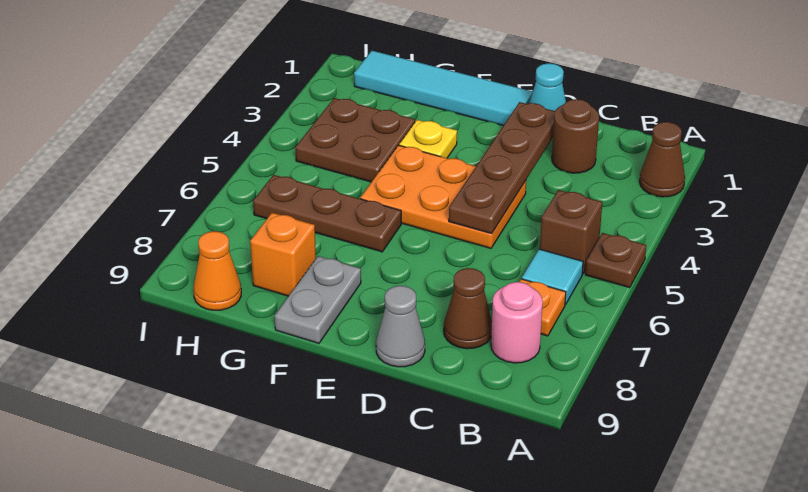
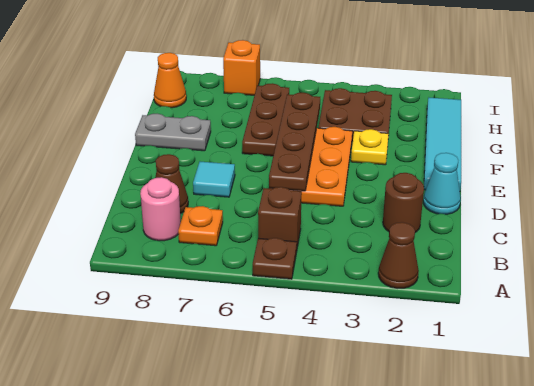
cyan tile B6 level 1 -> cyan tile D7 level 1
brown plate D2:D5 level 2 -> brown plate D5:G5 level 2
grey cone D9 level 1 -> none
orange brick G8 level 1 -> orange brick I7 level 1

